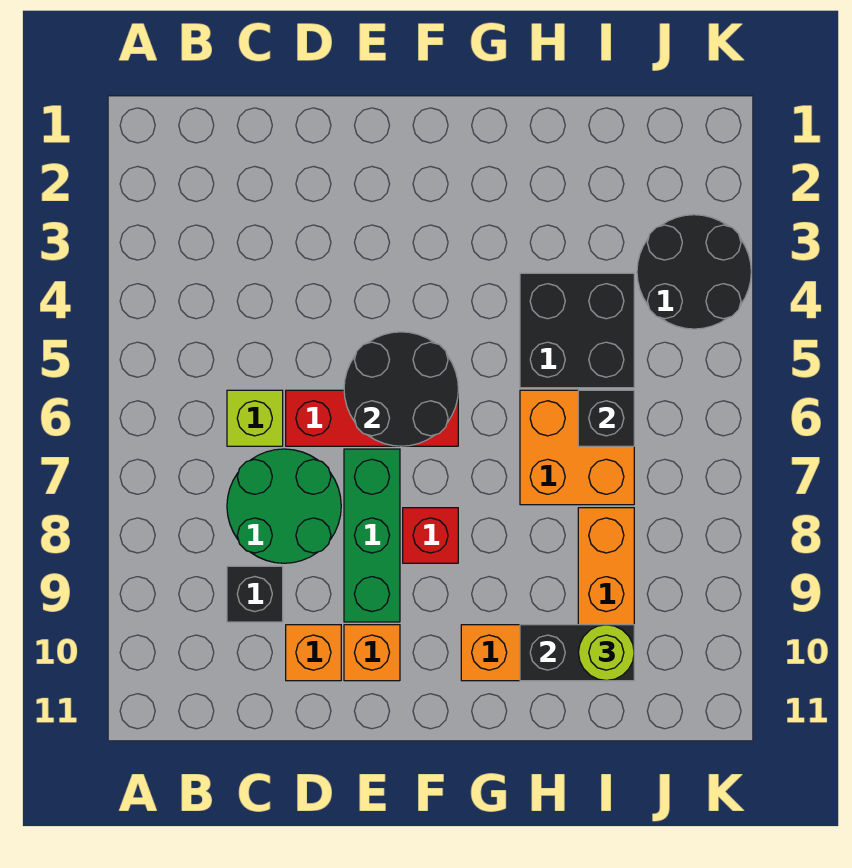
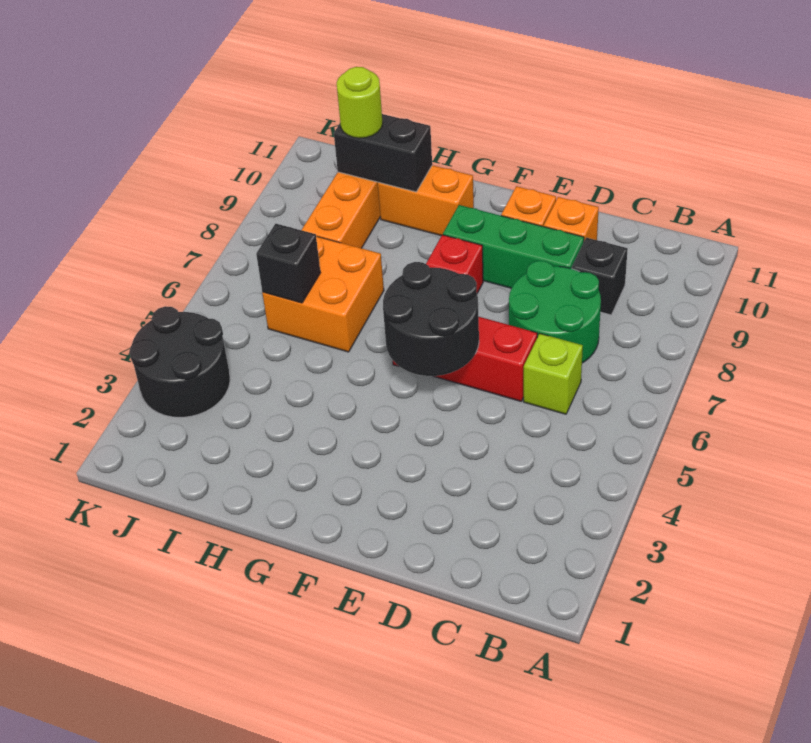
green brick E7:E9 level 1 -> green brick D9:F9 level 1
black brick H4:I5 level 1 -> none

